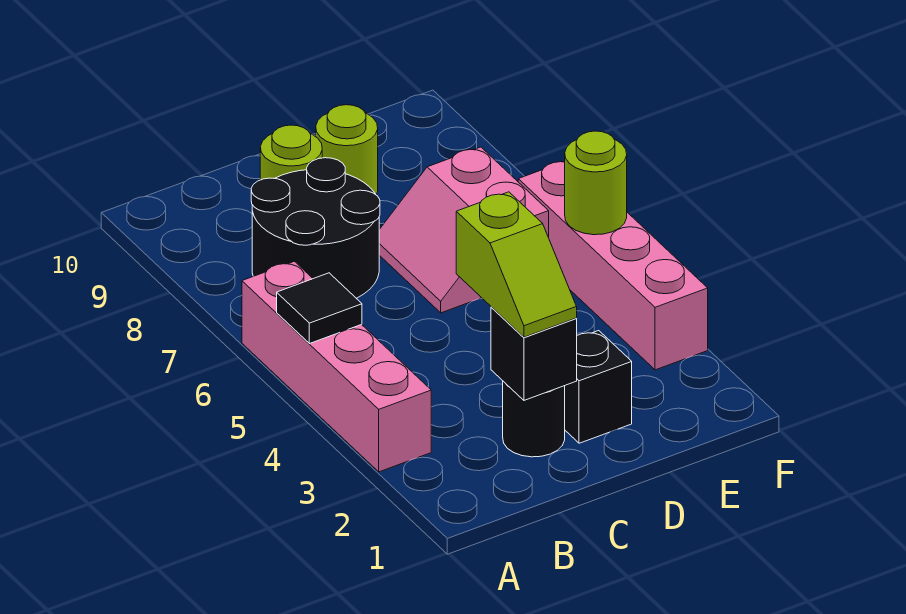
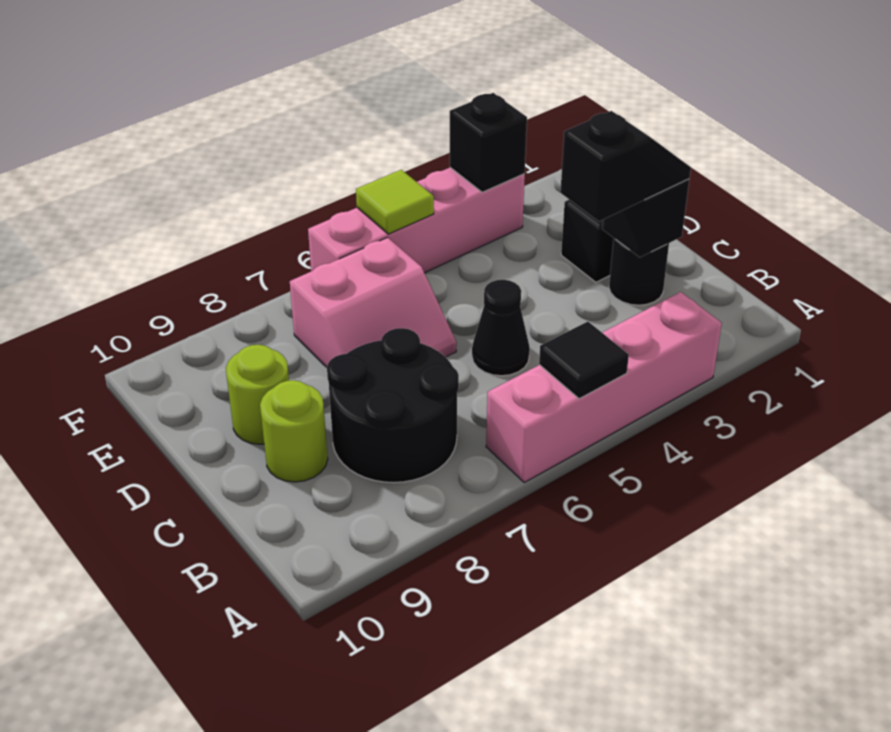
lime slope C2:C3 level 3 top 3 -> black slope C2:C3 level 3 top 3
none -> black cone C5 level 1
none -> black brick F3 level 2
lime round brick F5 level 2 -> lime tile F5 level 2

